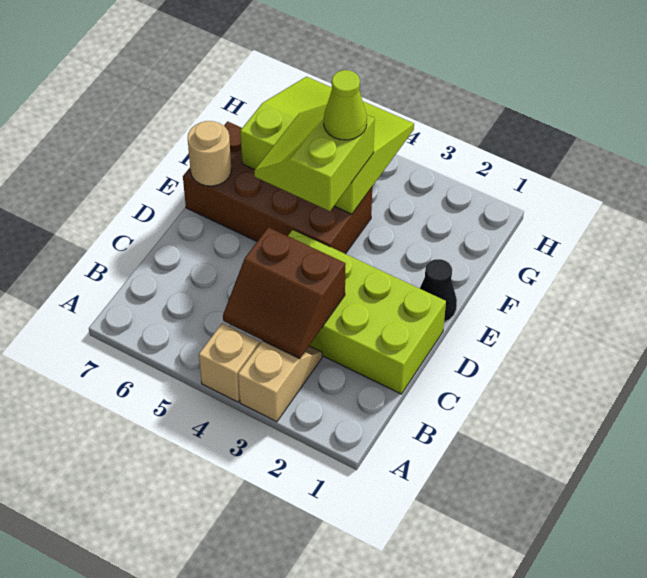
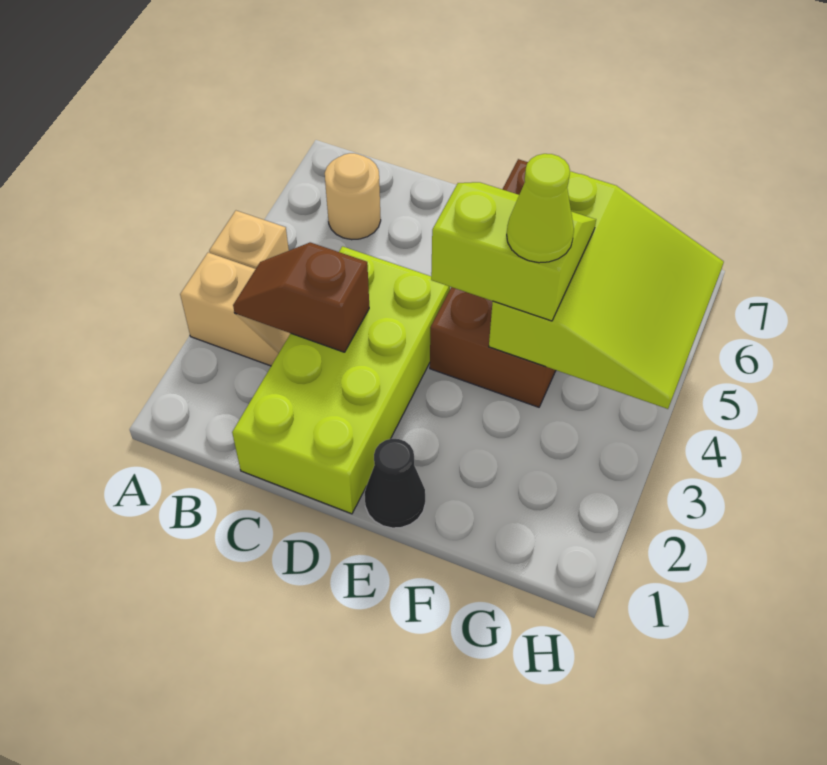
brown slope B3:C4 level 2 top C -> brown slope B3:C3 level 2 top C
tan round brick E7 level 2 -> tan round brick B6 level 1

